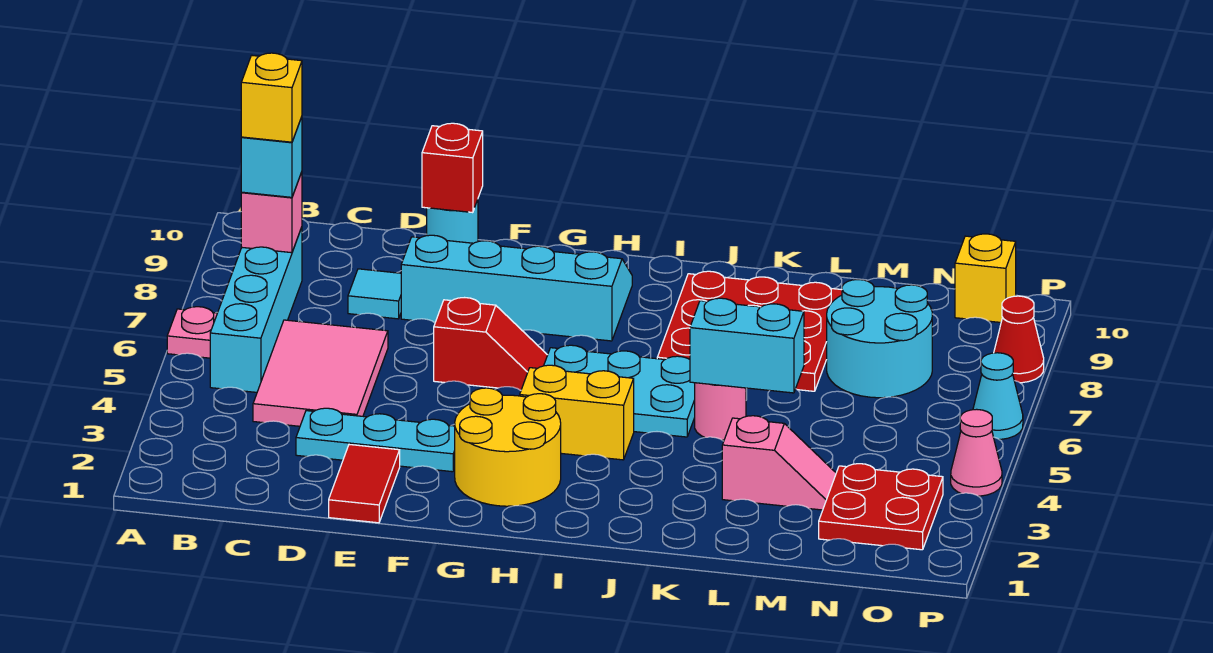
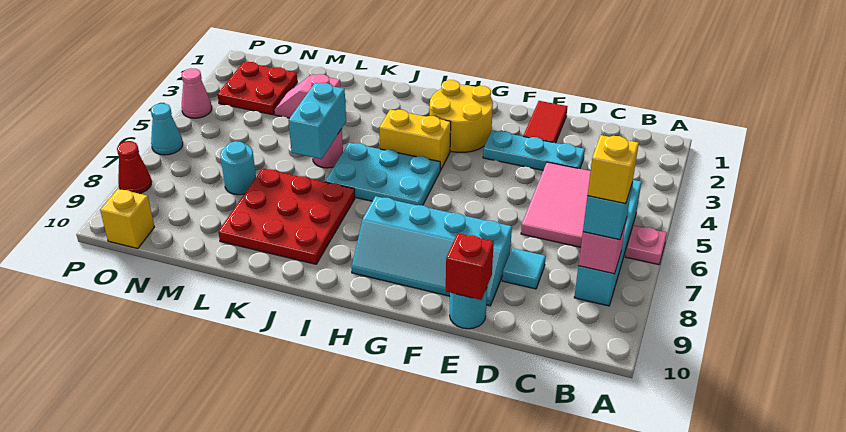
red slope F6:G6 level 1 top F -> none
cyan brick K5:L5 level 2 -> cyan brick K5:K6 level 2
cyan round brick M7:N8 level 1 -> cyan round brick M7 level 1

